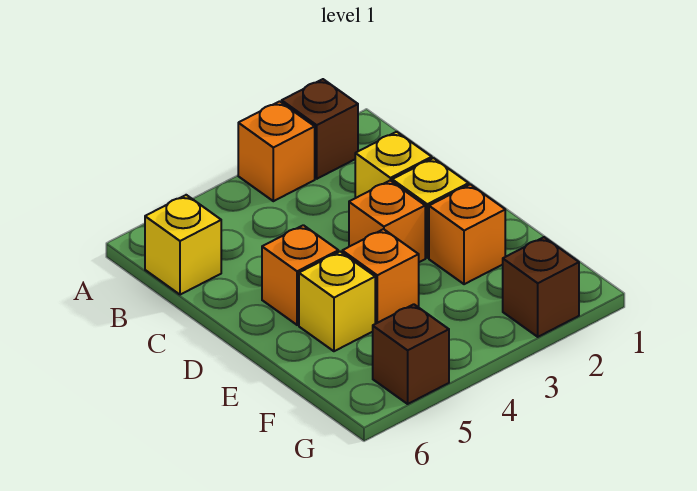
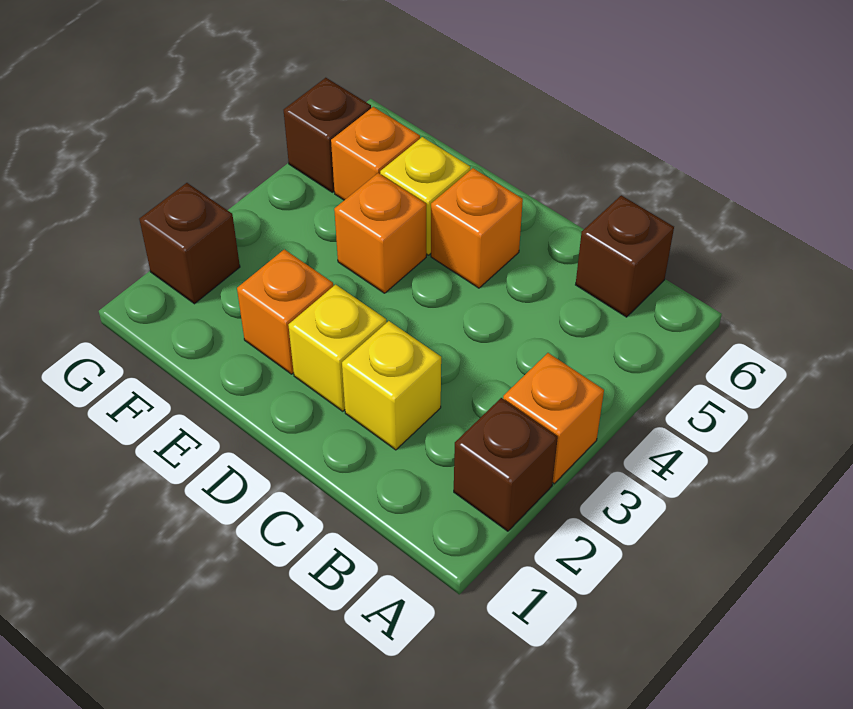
yellow brick B6 level 1 -> brown brick B6 level 1
orange brick D3 level 1 -> orange brick F5 level 1

